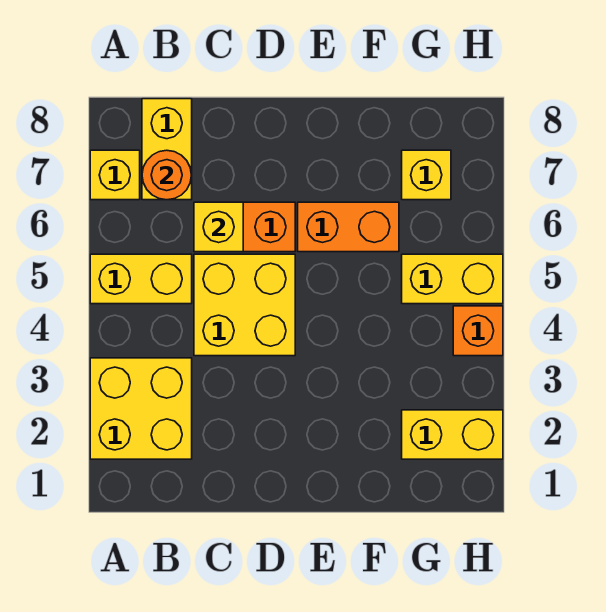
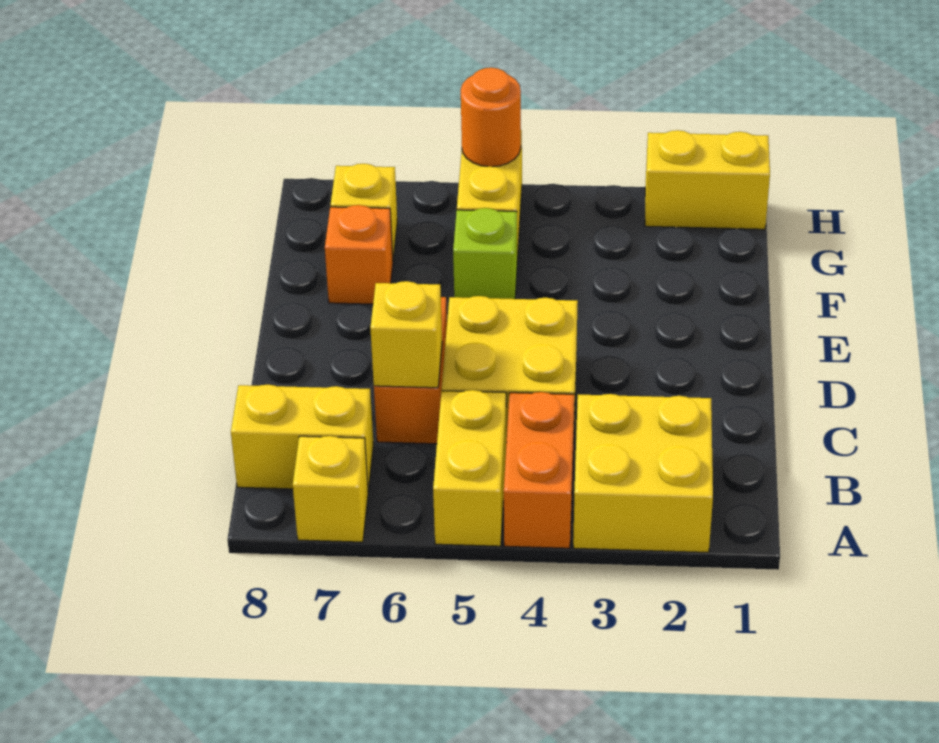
orange round brick B7 level 2 -> orange round brick H5 level 2
orange brick E6:F6 level 1 -> orange brick A4:B4 level 1
none -> lime brick F5 level 1
yellow brick G2:H2 level 1 -> yellow brick H1:H2 level 1
orange brick H4 level 1 -> orange brick F7 level 1

